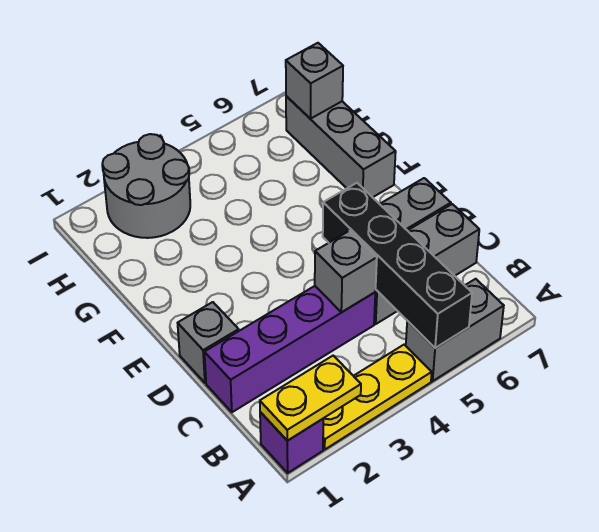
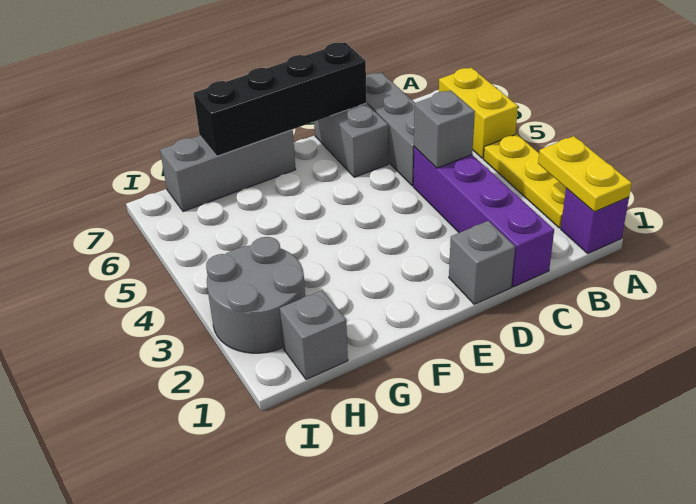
grey brick A5:A6 level 1 -> yellow brick A5:A6 level 1
black brick A5:D5 level 2 -> black brick D7:G7 level 2
grey brick H7 level 2 -> grey brick H1 level 1

